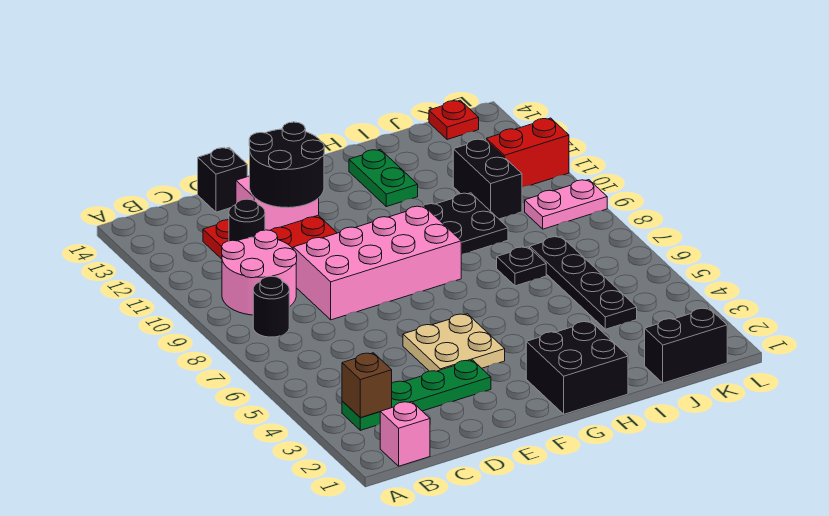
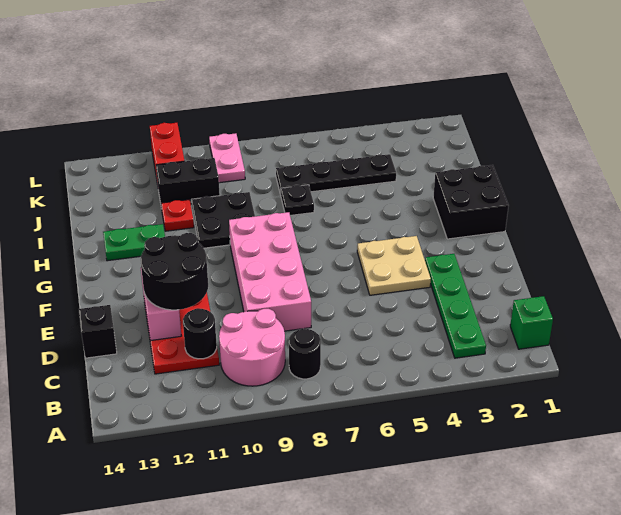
pink brick B1 level 1 -> green brick B1 level 1
brown brick B3 level 2 -> none
black brick J1:K1 level 1 -> none
red plate K14 level 1 -> red plate I11 level 1

